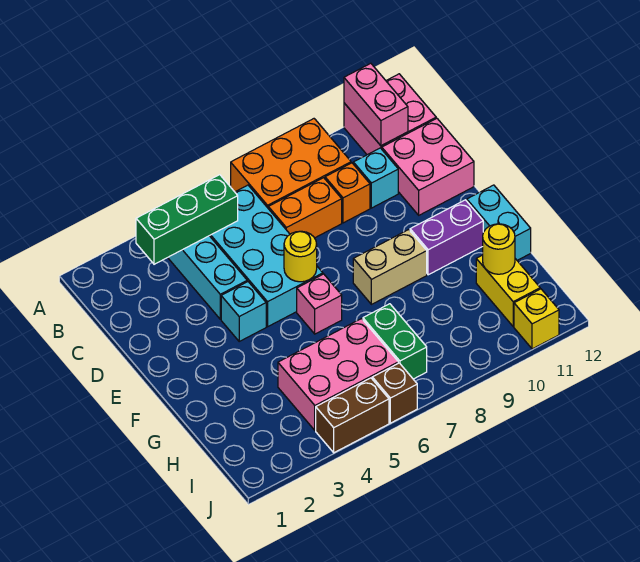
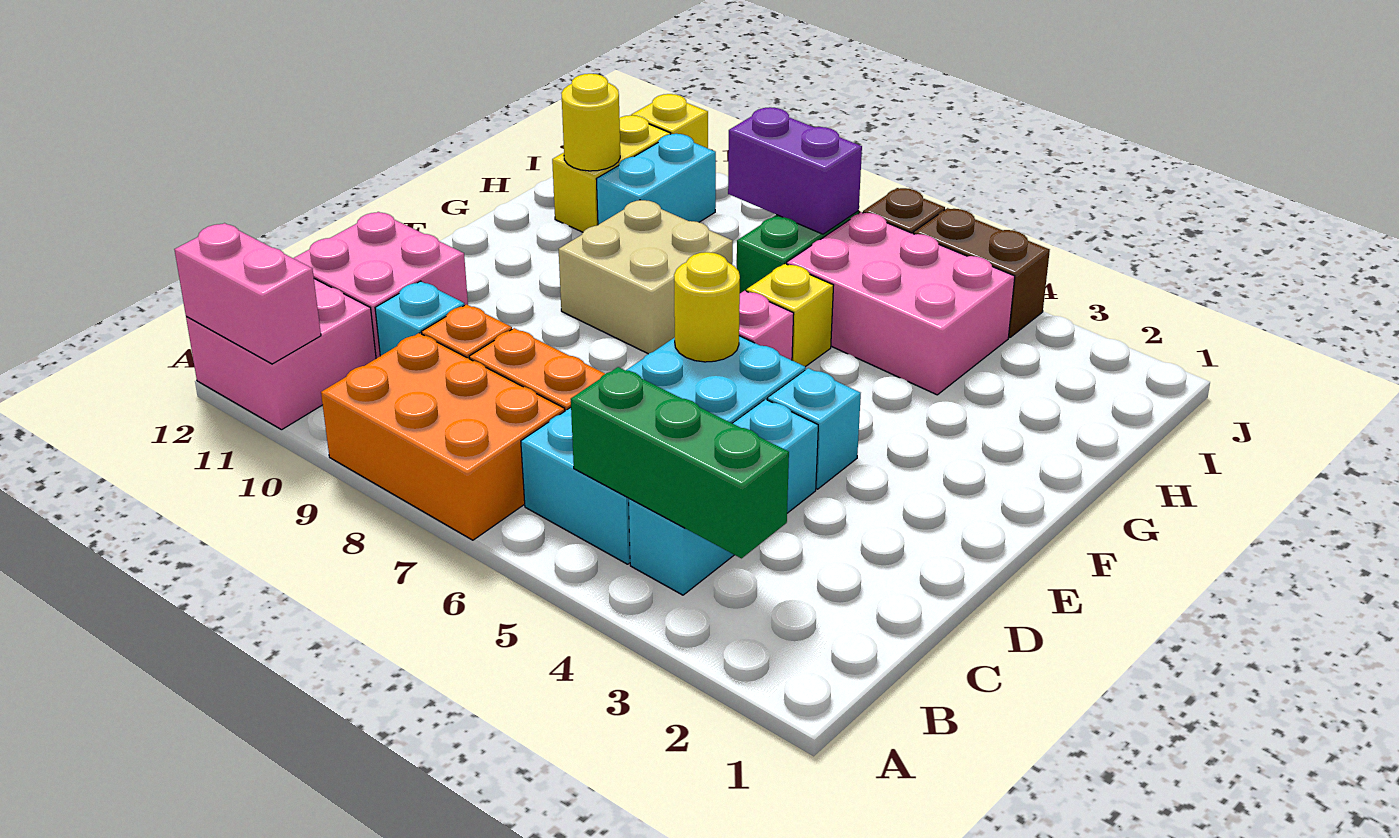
pink brick A11:B11 level 2 -> pink brick A11:A12 level 2
tan brick F8:F9 level 1 -> tan brick F8:G9 level 1
purple brick F10:F11 level 1 -> purple brick I7:I8 level 2
cyan brick F12:G12 level 1 -> cyan brick H10:I10 level 1
none -> yellow brick G6 level 1

